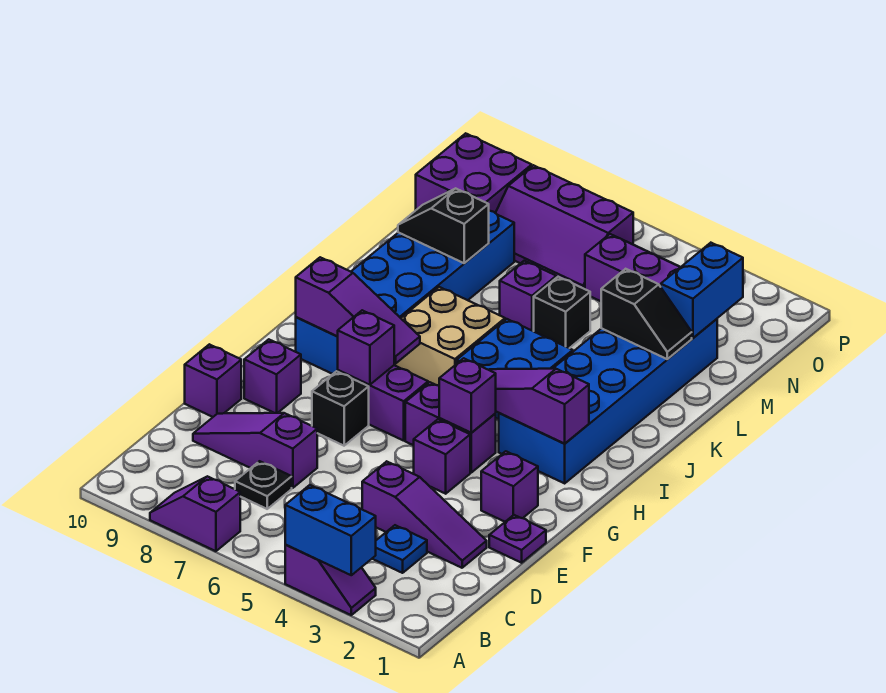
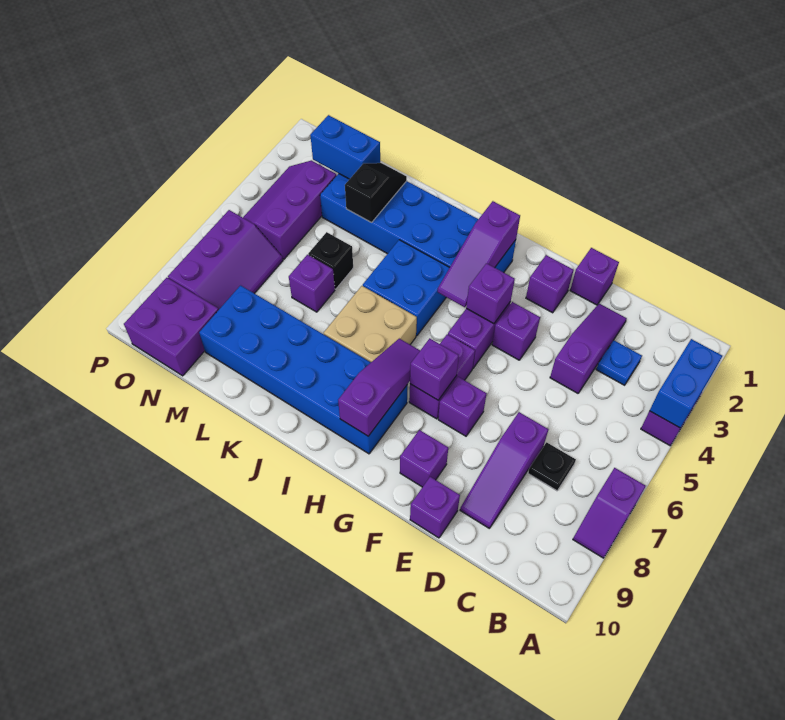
purple plate E1 level 1 -> purple brick E1 level 1
black brick F7 level 1 -> purple brick F7 level 1
black slope L8:L9 level 2 top 8 -> none

